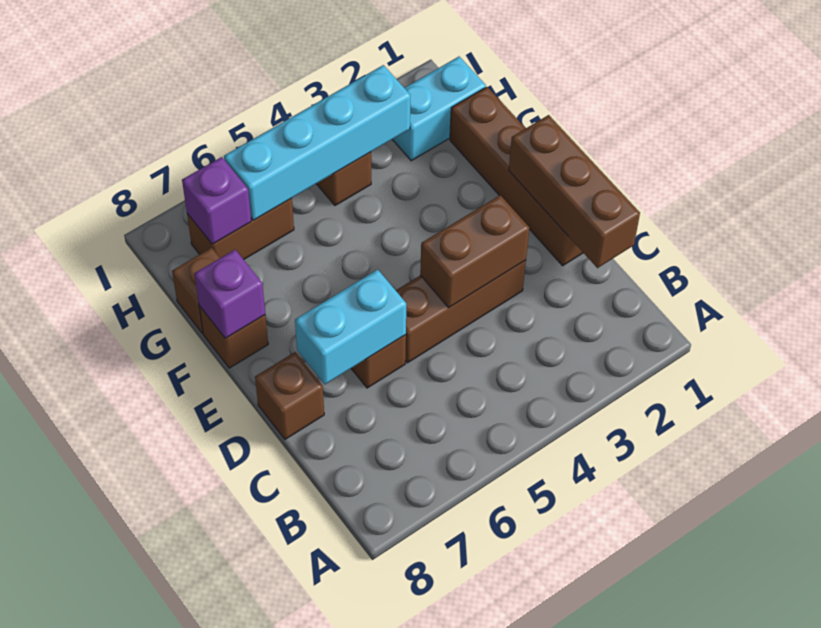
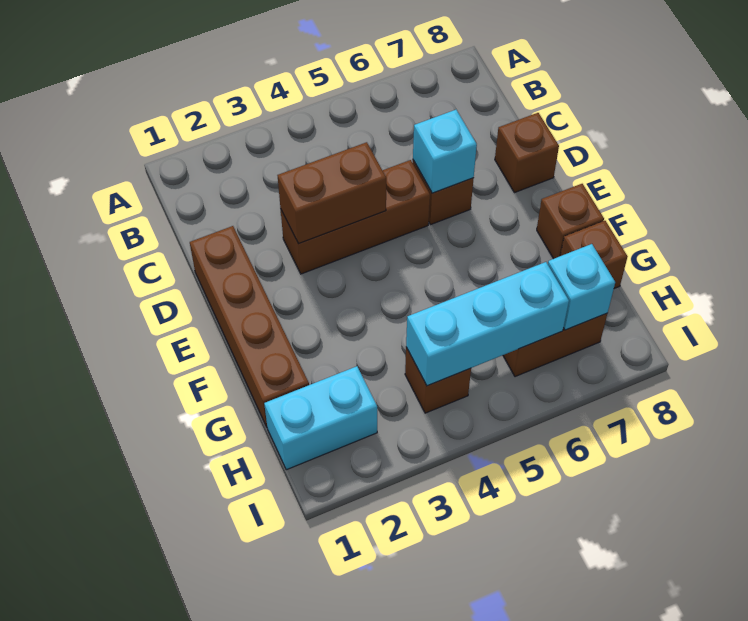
brown brick C1:E1 level 2 -> none
cyan brick D6:D7 level 2 -> cyan brick D6 level 2
purple brick F8 level 2 -> none
cyan brick H3:H6 level 2 -> cyan brick H4:H6 level 2
purple brick H7 level 2 -> cyan brick H7 level 2

